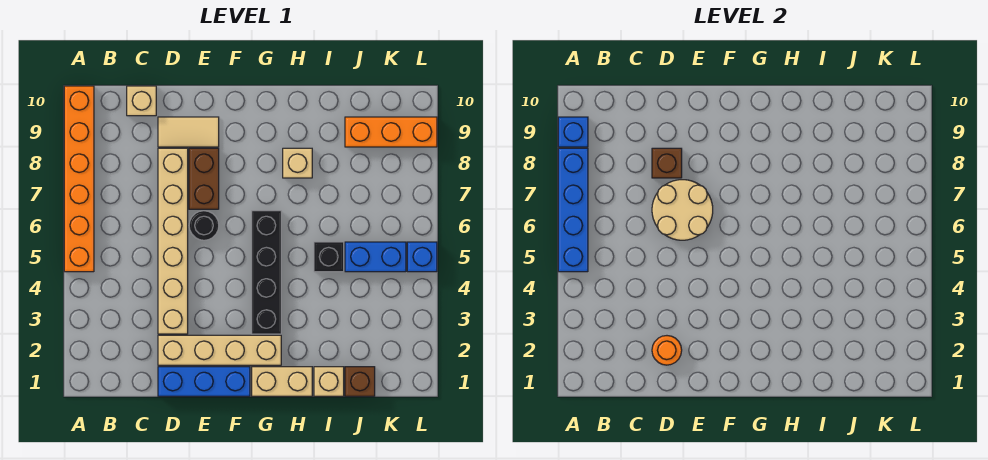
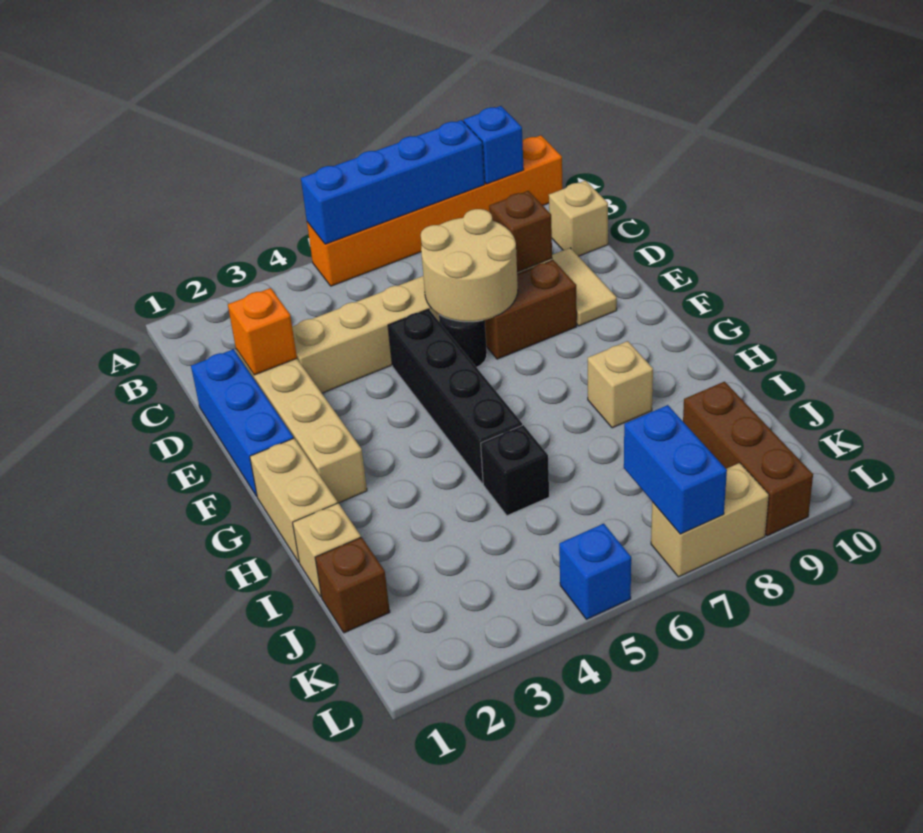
orange round brick D2 level 2 -> orange brick D2 level 2
black brick G3:G6 level 1 -> black brick E5:H5 level 1
blue brick J5:K5 level 1 -> blue brick K7:L7 level 2
orange brick J9:L9 level 1 -> brown brick J9:L9 level 1
none -> tan brick L7:L8 level 1

